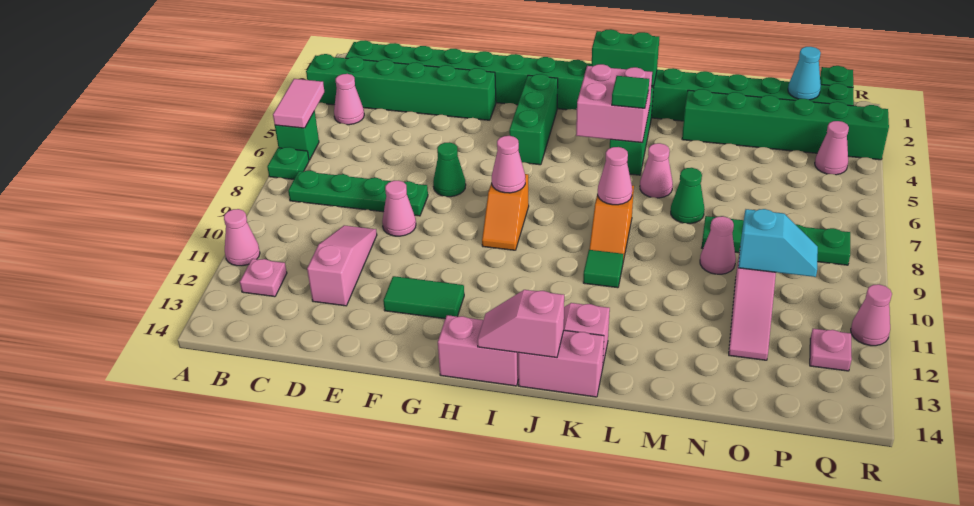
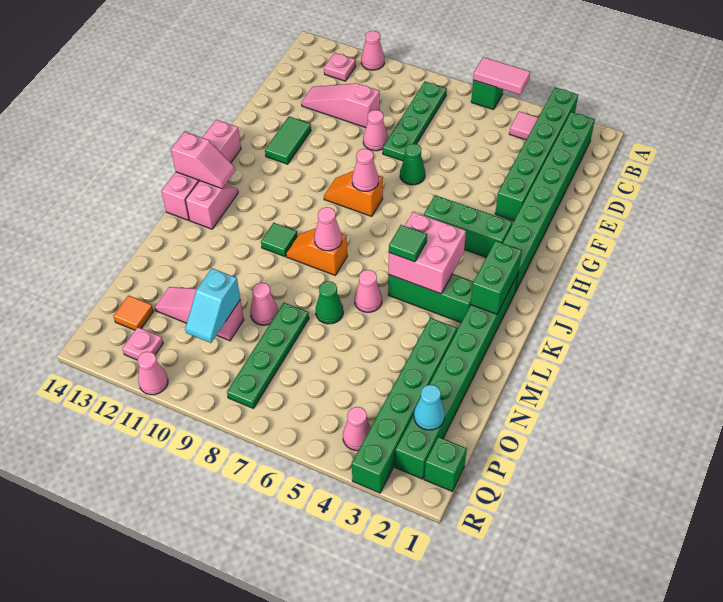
green plate A7 level 1 -> none
pink cone B4 level 1 -> pink tile B4 level 1
pink slope D10:D12 level 1 top 12 -> pink slope D10:D12 level 1 top 10
pink slope I14:J14 level 2 top J -> pink slope J13:J14 level 2 top 14
none -> orange tile P13 level 1

